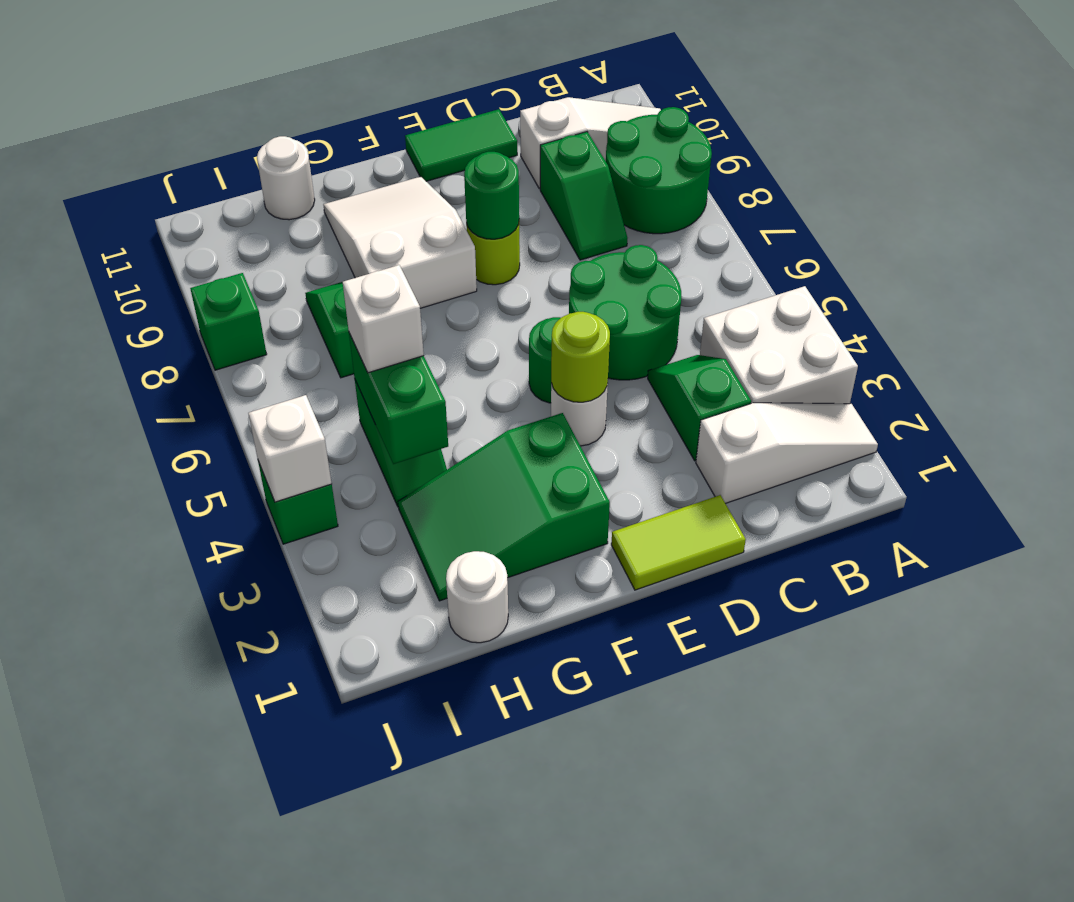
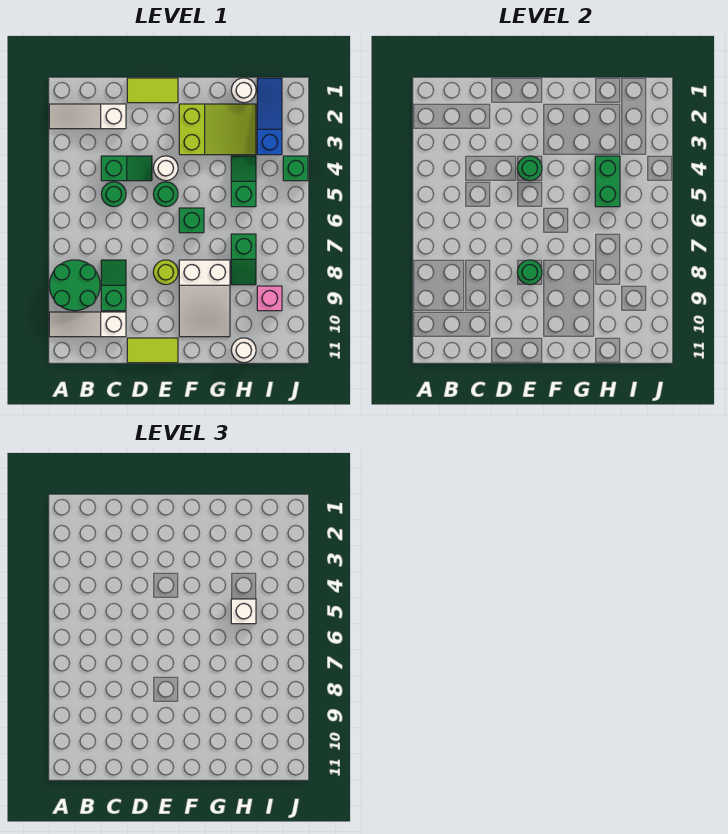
white brick A3:B4 level 1 -> none
green slope C3:C4 level 1 top 3 -> green slope C4:D4 level 1 top C
green round brick C5:D6 level 1 -> green round brick C5 level 1
green tile D11:E11 level 1 -> lime tile D11:E11 level 1
lime round brick E4 level 2 -> green round brick E4 level 2
green slope F2:H3 level 1 top F -> lime slope F2:H3 level 1 top F
none -> blue slope I1:I3 level 1 top 3
none -> pink brick I9 level 1
white brick J4 level 2 -> none
green brick J8 level 1 -> green brick F6 level 1

